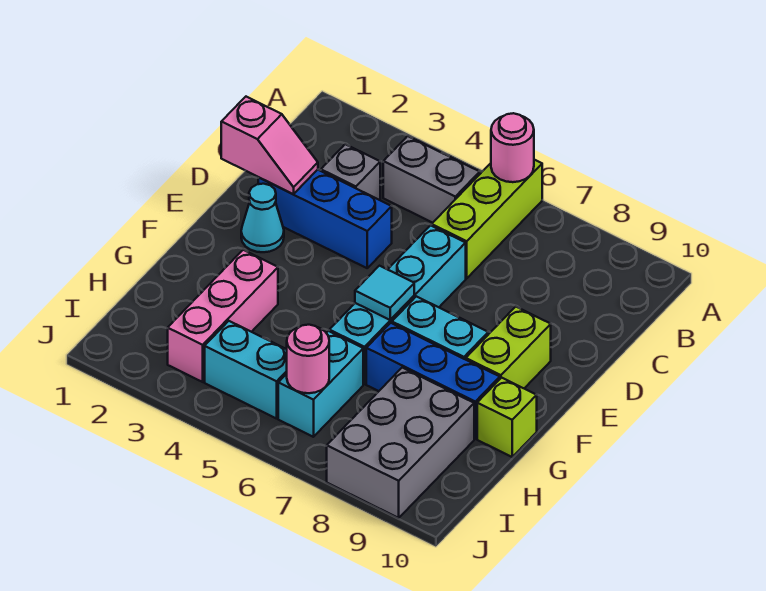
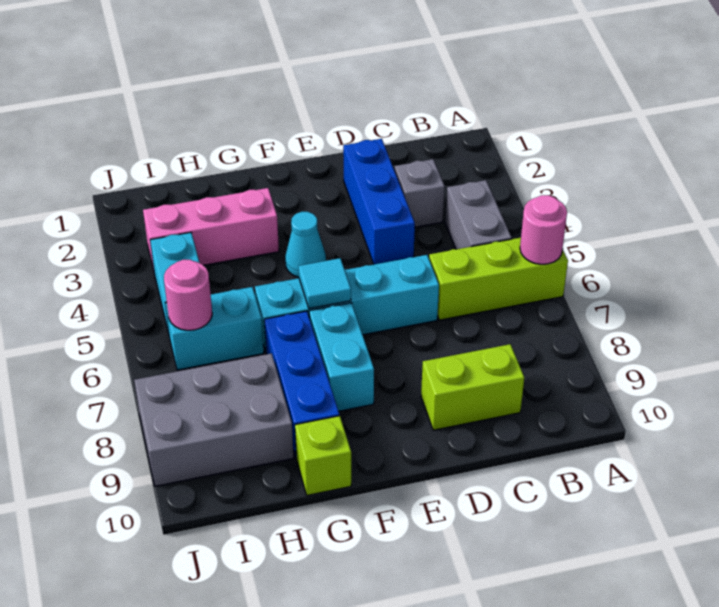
pink slope D1:D2 level 2 top 1 -> none
cyan cone E2 level 1 -> cyan cone F4 level 1
lime brick E9:F9 level 1 -> lime brick C9:D9 level 1

